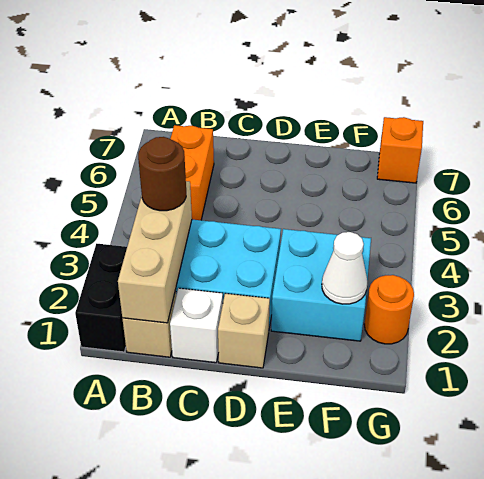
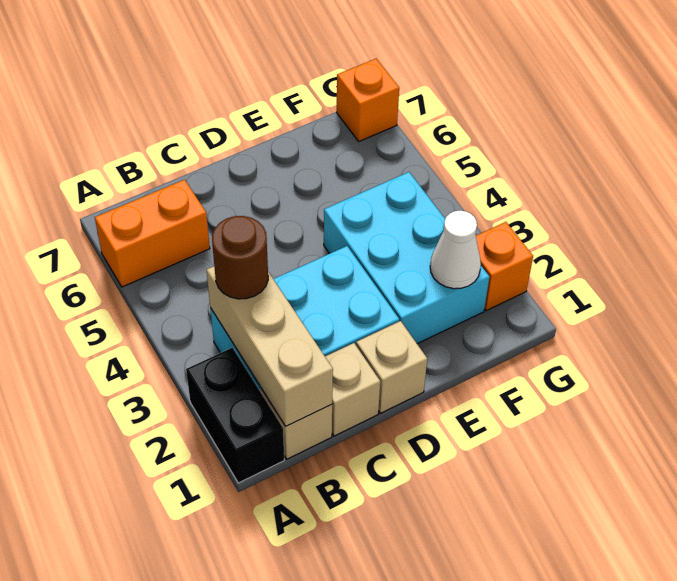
orange brick B5:B6 level 1 -> orange brick A6:B6 level 1
white brick C1 level 1 -> tan brick C1 level 1
cyan brick E2:F3 level 1 -> cyan brick E2:F4 level 1
orange round brick G2 level 1 -> orange brick G2 level 1

